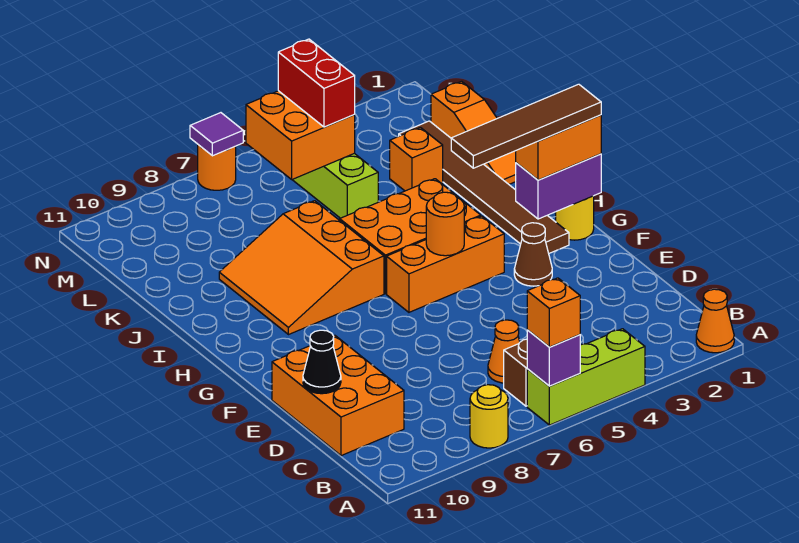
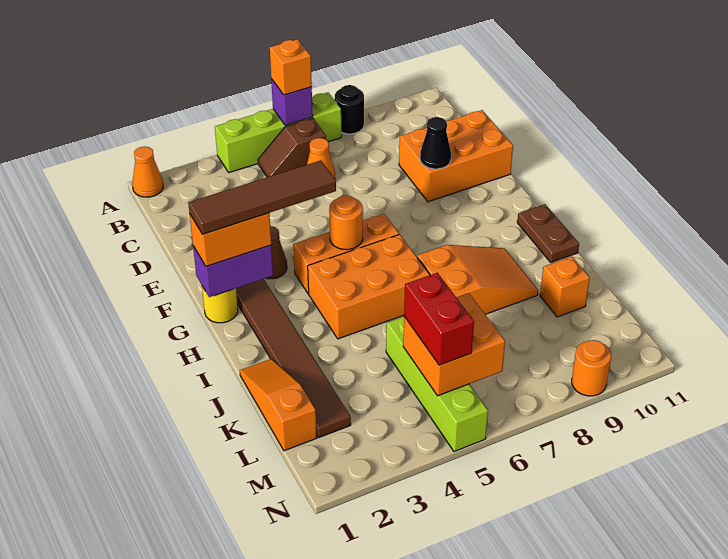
lime brick A4:A6 level 1 -> lime brick A4:A7 level 1
yellow round brick A8 level 1 -> black round brick A8 level 1
orange brick C10:E11 level 1 -> orange brick D9:E11 level 1
black cone D11 level 2 -> black cone E9 level 2
orange slope H7:J9 level 1 top 7 -> orange slope I7:J9 level 1 top 7
none -> brown plate H11:I11 level 1
orange brick K3 level 1 -> orange brick K10 level 1
orange round brick N7 level 1 -> orange round brick N9 level 1
purple tile N7 level 2 -> none

